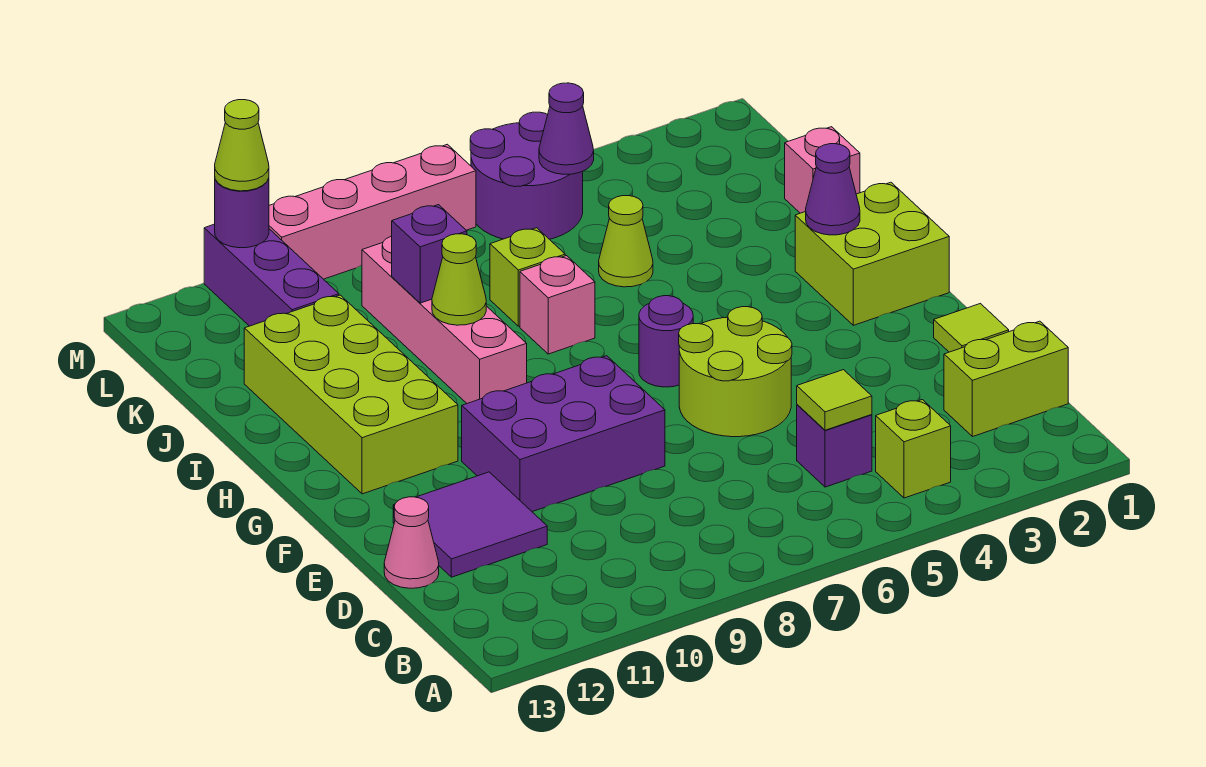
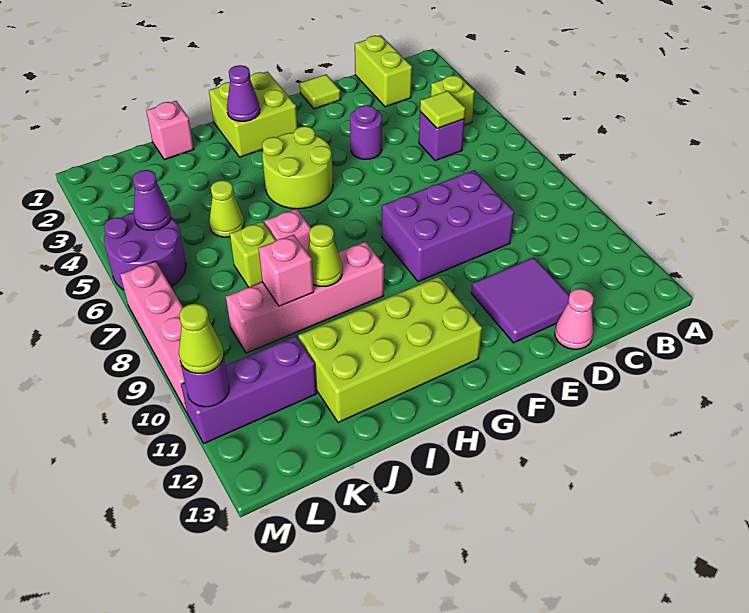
lime round brick E5:F6 level 1 -> lime round brick G4:H5 level 1
purple brick E8:F10 level 1 -> purple brick D8:F9 level 1
purple round brick G6 level 1 -> purple round brick E4 level 1
purple brick J9 level 2 -> pink brick J9 level 2

